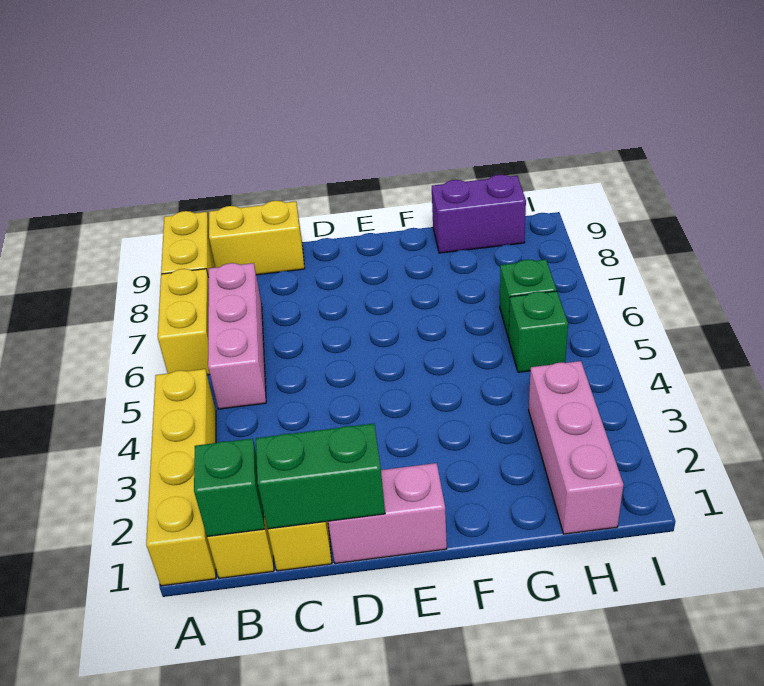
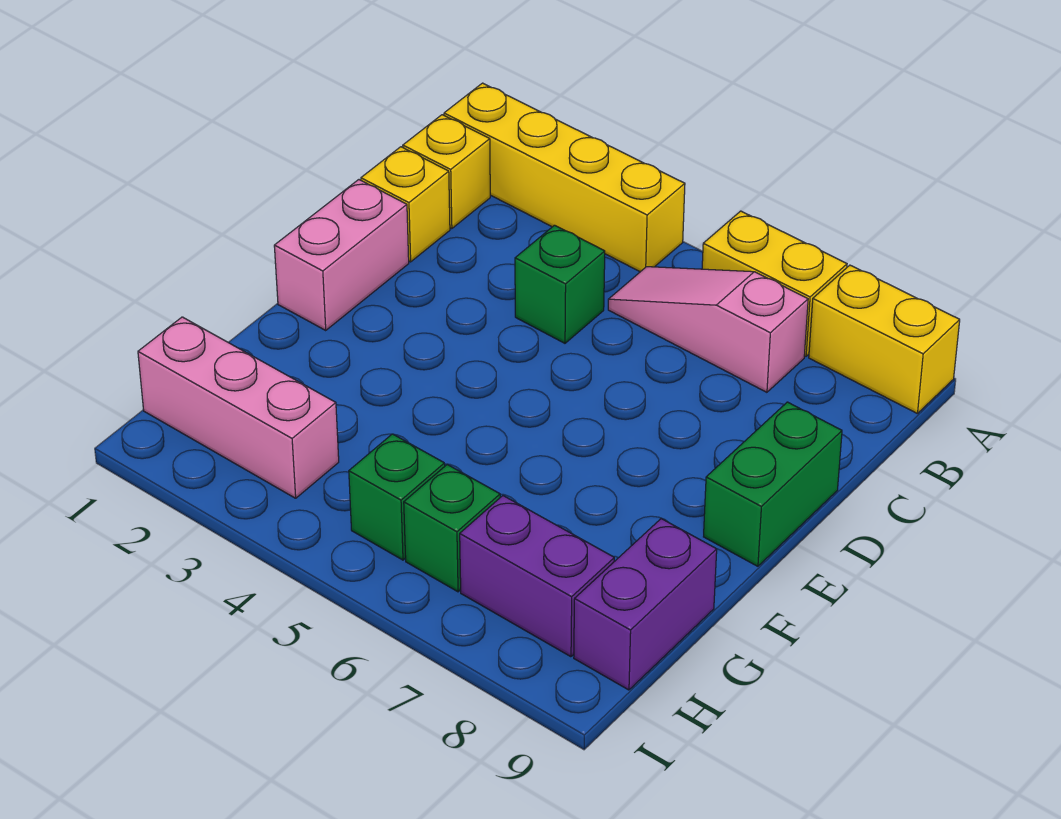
green brick B1 level 2 -> green brick C4 level 1
pink brick B5:B7 level 1 -> pink slope B5:B7 level 1 top 7
yellow brick B9:C9 level 1 -> none
green brick C1:D1 level 2 -> green brick D9:E9 level 1
none -> purple brick H7:H8 level 1

